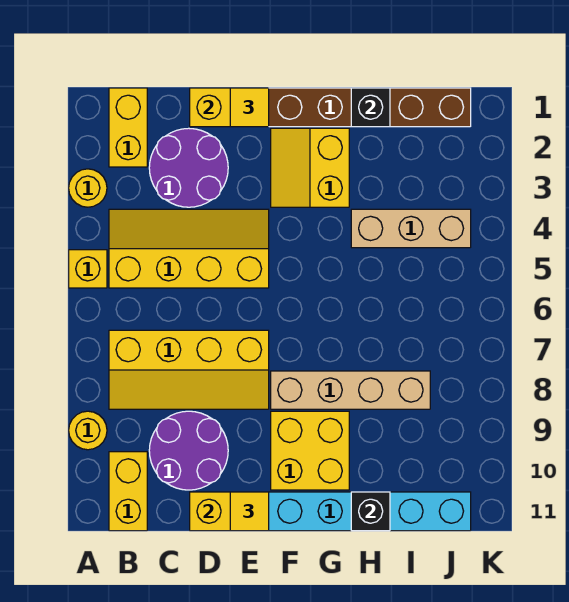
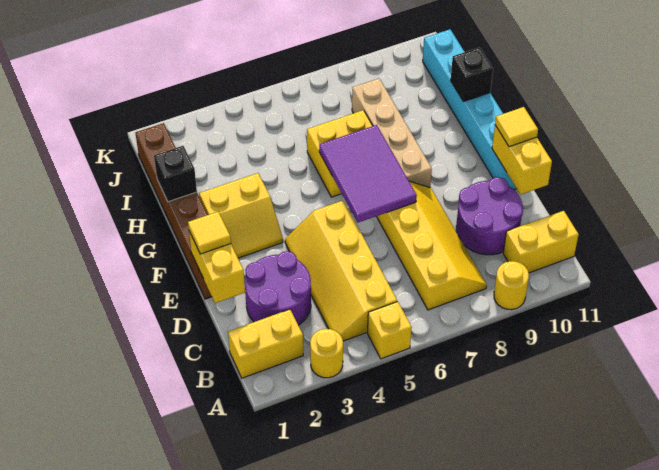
none -> purple tile E6:G7 level 2
yellow brick F9:G10 level 1 -> yellow brick G6:H7 level 1
tan brick H4:J4 level 1 -> none

